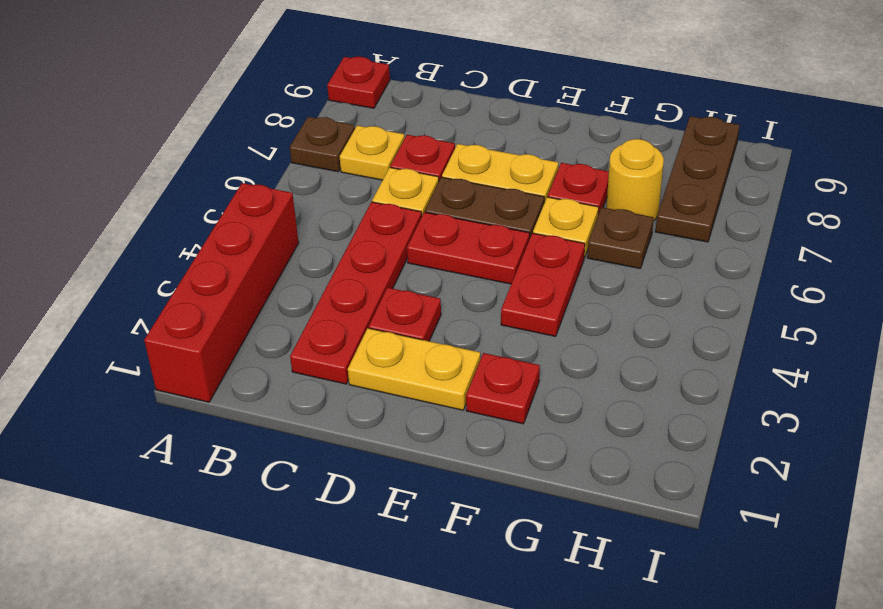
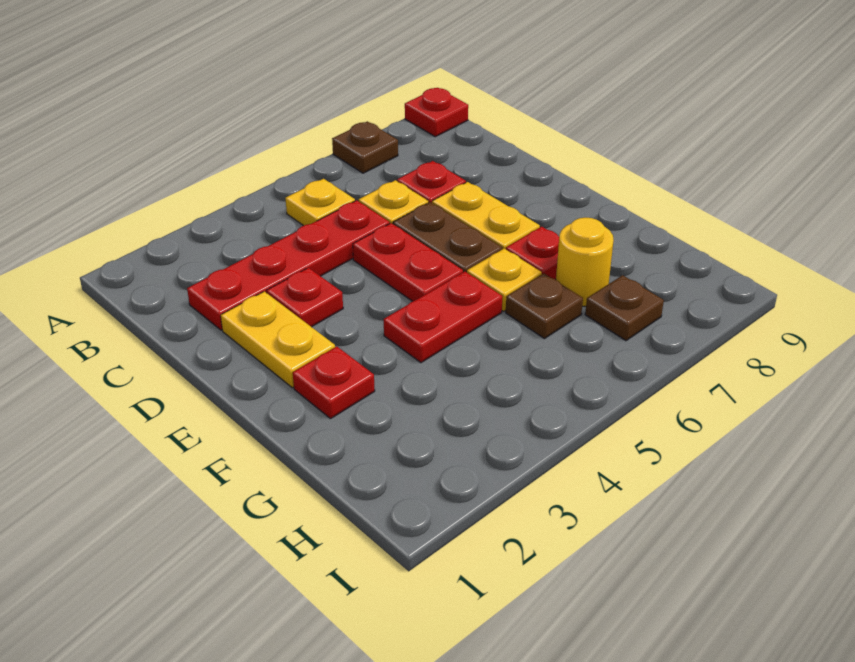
red brick A1:A4 level 1 -> none
yellow plate B7 level 1 -> yellow plate B5 level 1
brown plate H7:H9 level 1 -> brown plate H7 level 1

